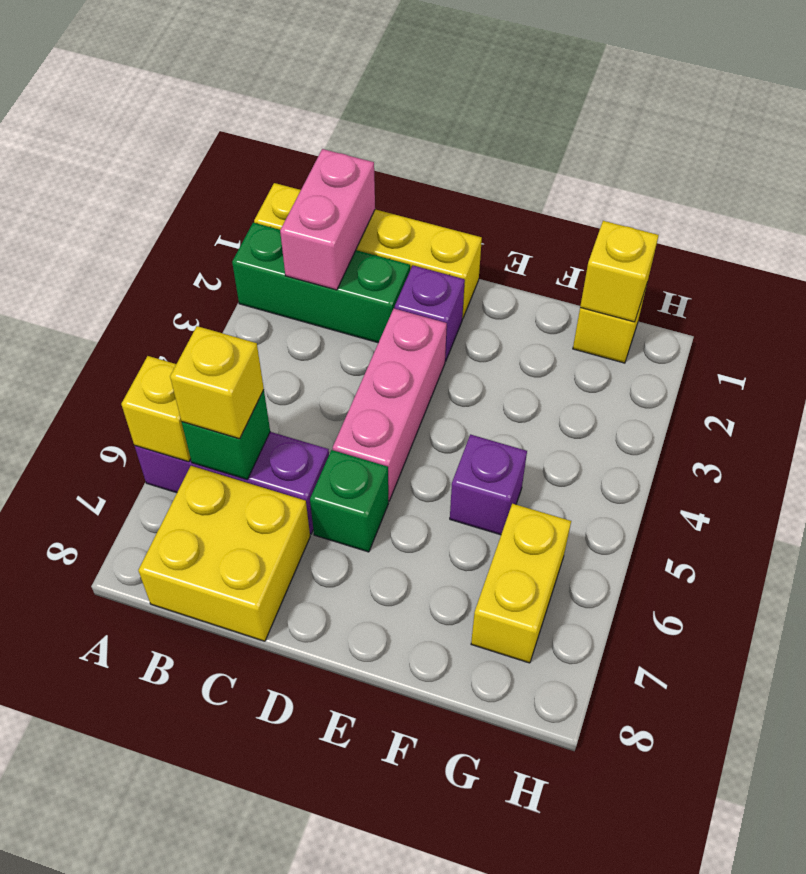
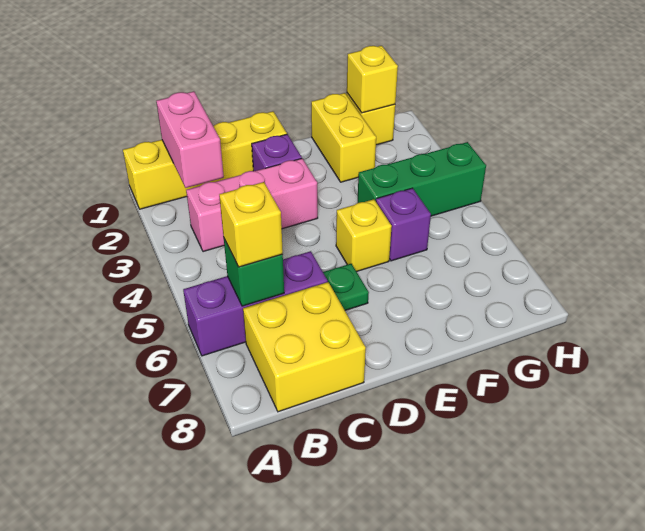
green brick A2:C2 level 1 -> green brick F4:H4 level 1
yellow brick A6 level 2 -> yellow brick E5 level 1
pink brick D3:D5 level 1 -> pink brick B3:D3 level 1
green brick D6 level 1 -> green plate D6 level 1
yellow brick G6:G7 level 1 -> yellow brick F1:F2 level 1

